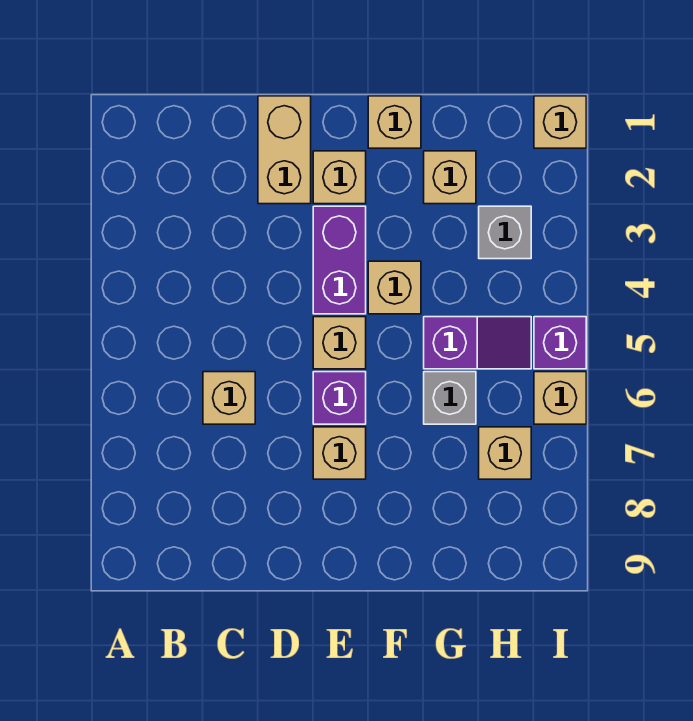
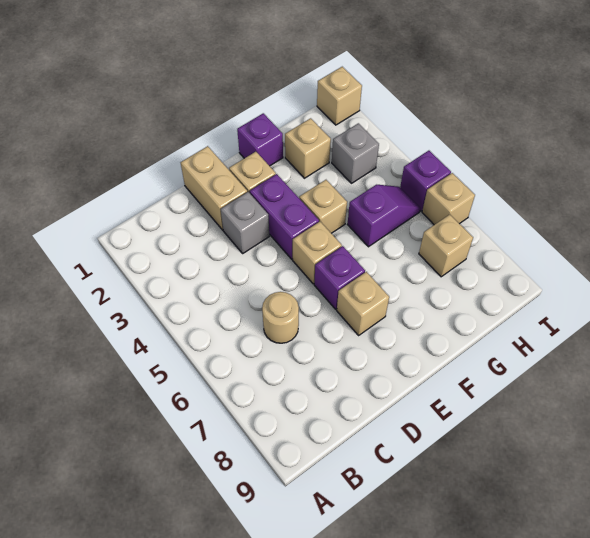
tan brick C6 level 1 -> tan round brick C6 level 1
tan brick F1 level 1 -> purple brick F1 level 1
grey brick G6 level 1 -> grey brick D3 level 1

